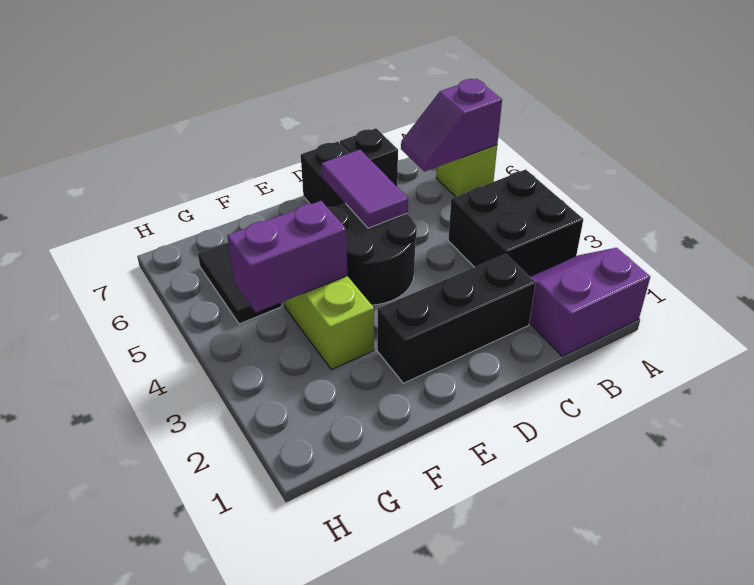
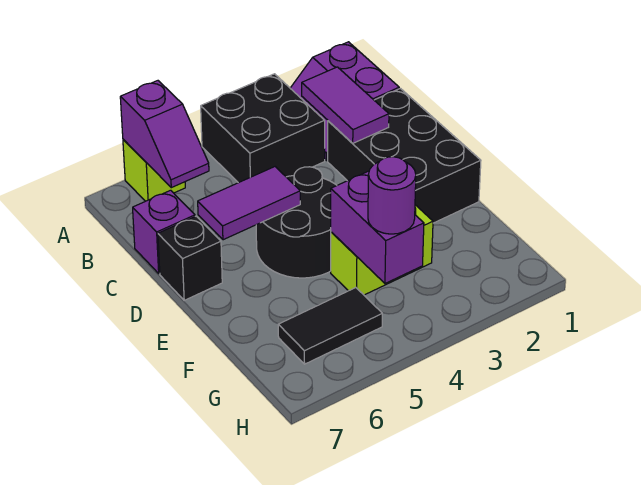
none -> purple tile B2:C2 level 2
black brick C2:E2 level 1 -> black brick C1:E2 level 1
black brick C7 level 1 -> purple brick C7 level 1
none -> purple round brick G4 level 3

